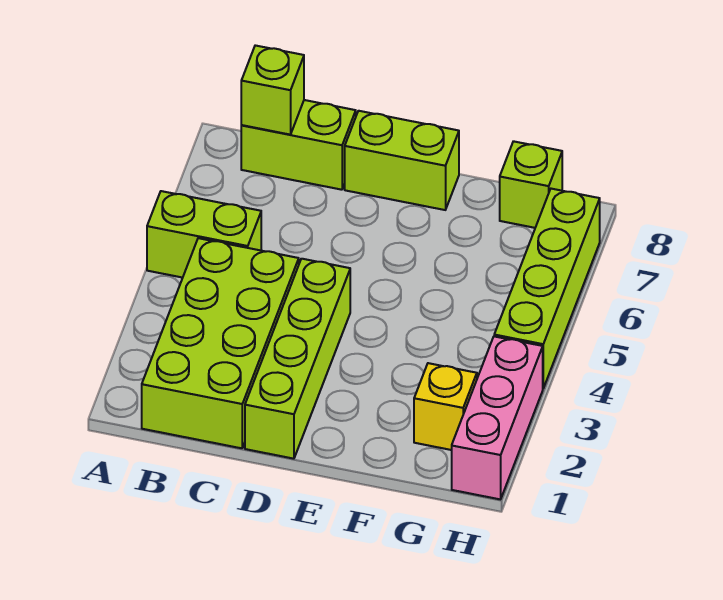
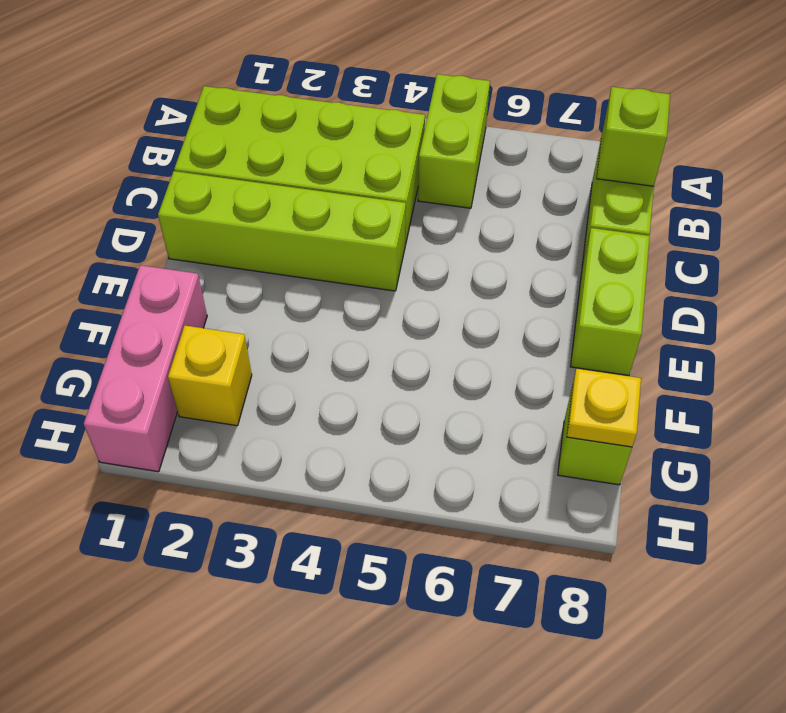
none -> yellow plate G8 level 2
pink brick H1:H3 level 1 -> pink brick F1:H1 level 1
lime brick H4:H7 level 1 -> none

